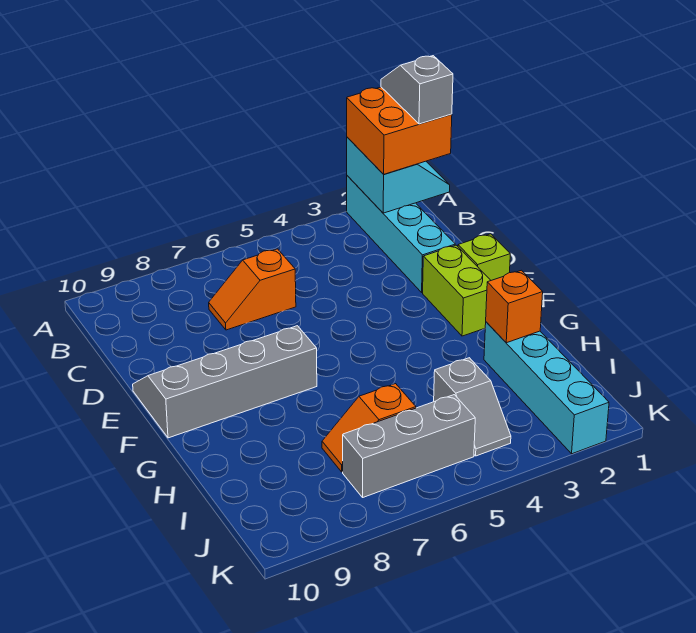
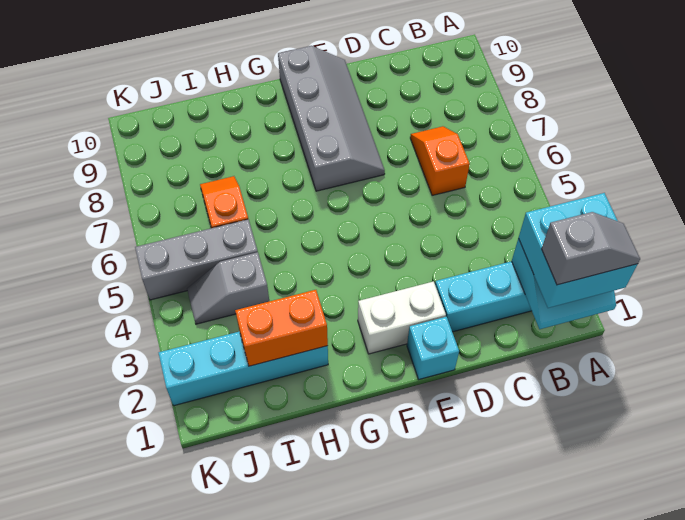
orange brick A1:B2 level 3 -> cyan brick A1:B2 level 3
lime brick E1 level 1 -> cyan brick E1 level 1
lime brick E2:F2 level 1 -> white brick E2:F2 level 1
orange brick H2 level 2 -> orange brick H2:I2 level 2
grey brick J5:J7 level 1 -> grey brick I5:K5 level 1

